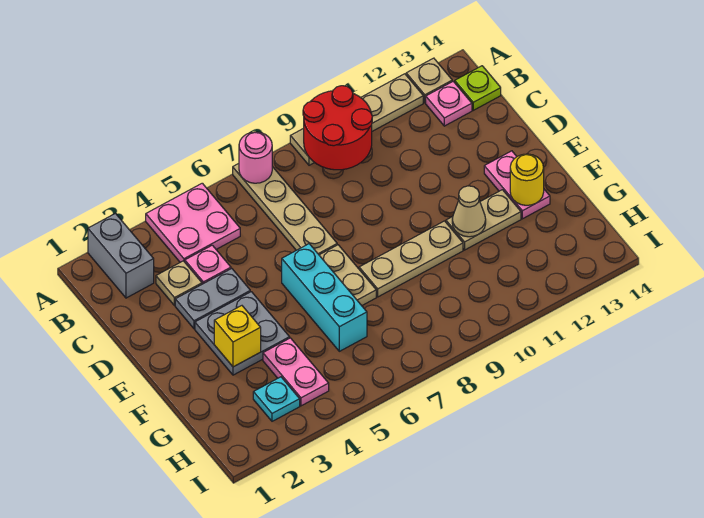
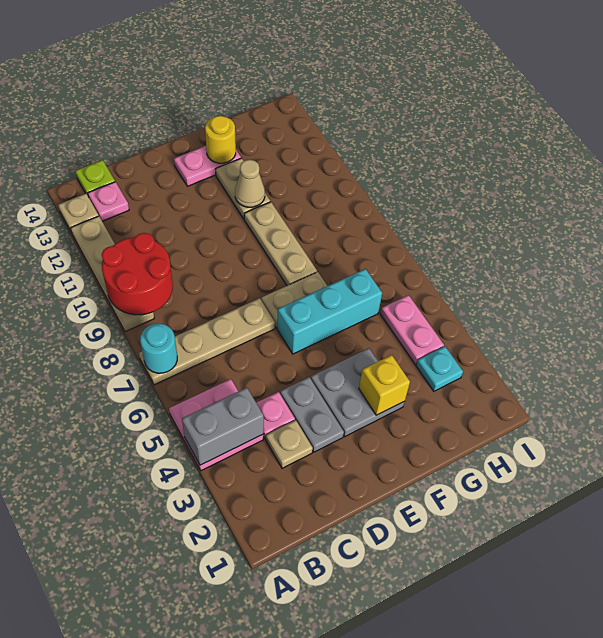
grey brick A2:B2 level 1 -> grey brick A4:B4 level 2
pink round brick A7 level 2 -> cyan round brick A7 level 2
pink plate G4:H4 level 1 -> pink plate H4:H5 level 1

